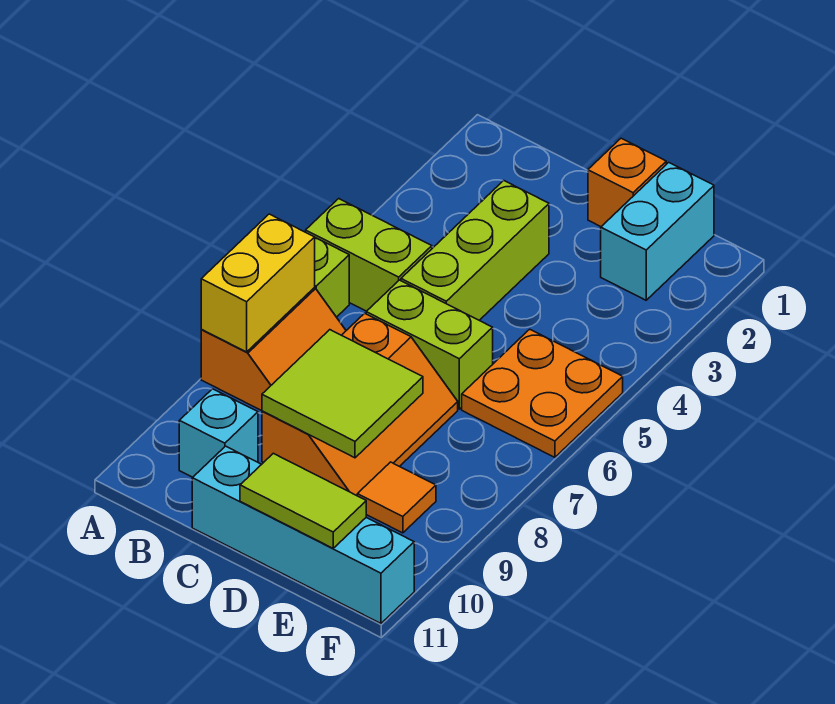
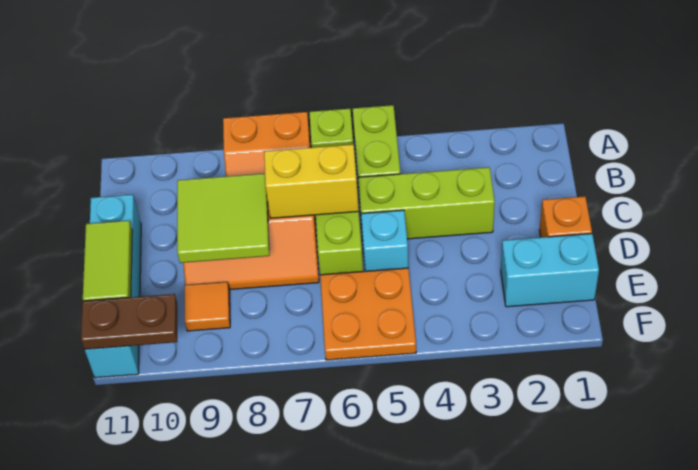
yellow brick A7:A8 level 2 -> yellow brick C6:C7 level 2
cyan brick B10 level 1 -> cyan brick D5 level 1
none -> brown plate F10:F11 level 2

